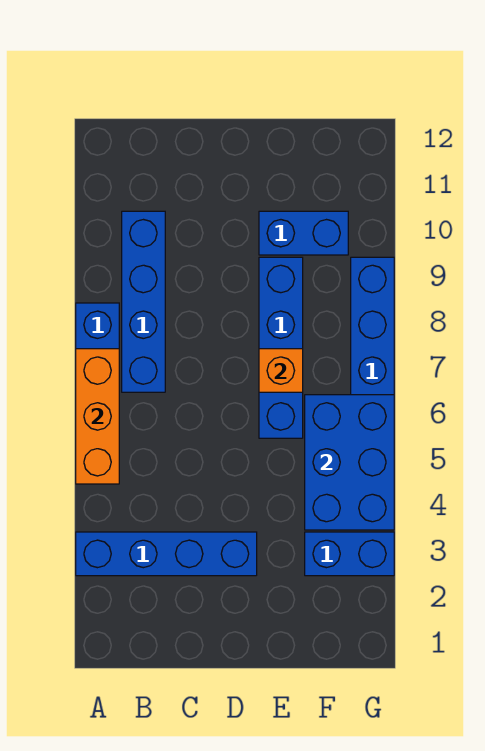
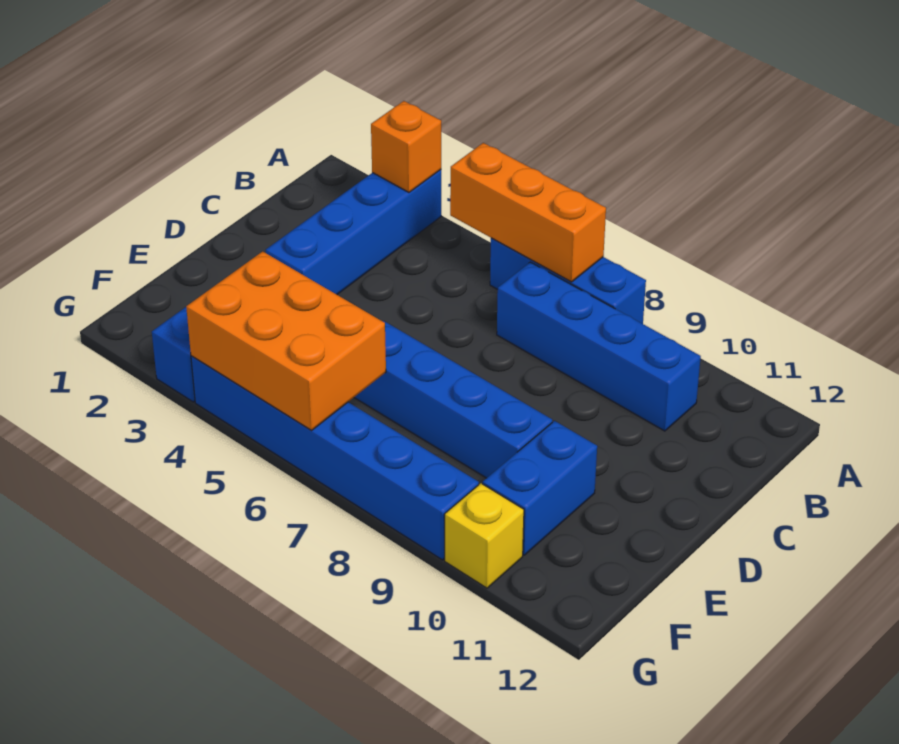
orange brick E7 level 2 -> orange brick A3 level 2
blue brick F4:G6 level 2 -> orange brick F4:G6 level 2
none -> yellow brick G10 level 1

